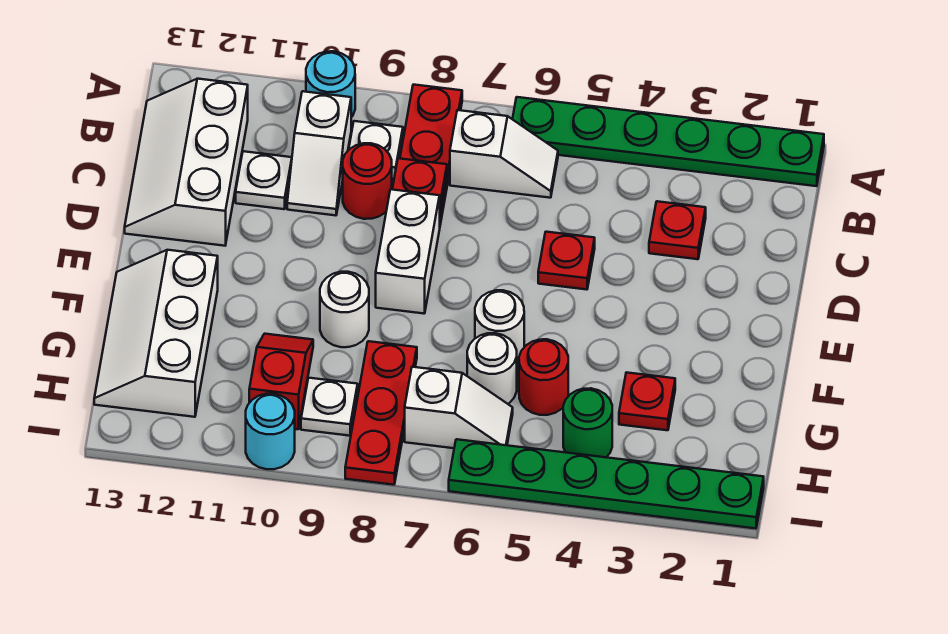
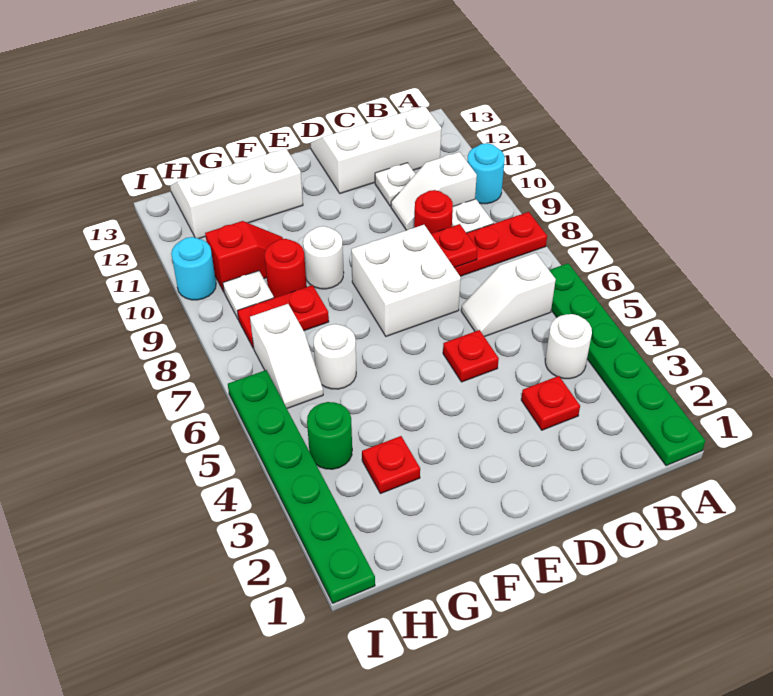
white slope B6:B7 level 1 top 7 -> white slope B6:C6 level 1 top B
white brick D8:E8 level 1 -> white brick D7:E8 level 1
white round brick F6 level 1 -> white round brick B4 level 1
red round brick G5 level 1 -> red round brick G9 level 1
red plate G8:I8 level 1 -> red plate G8:H8 level 1

